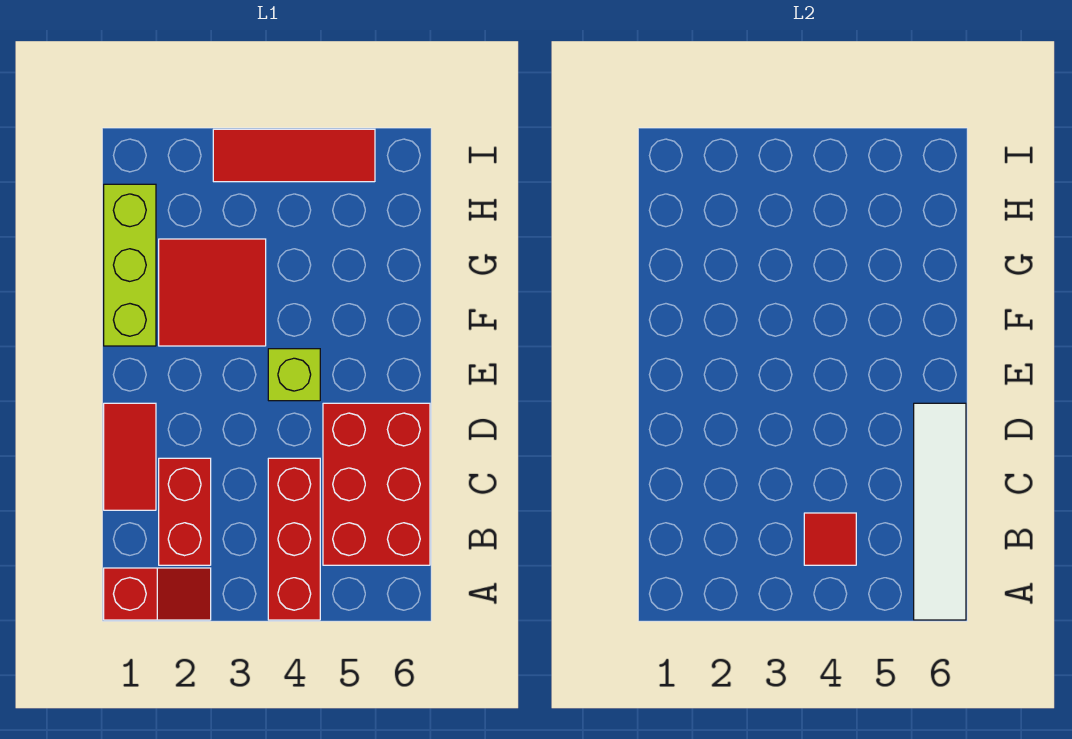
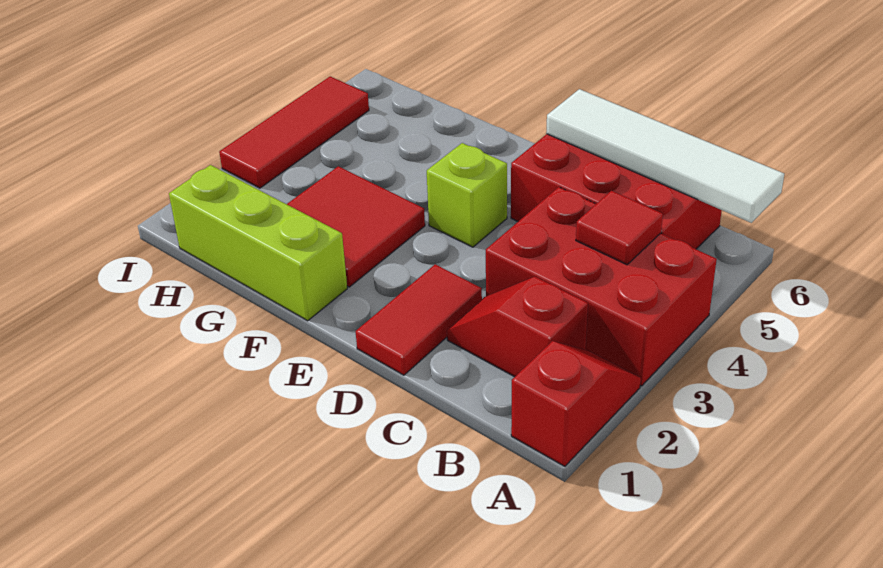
red brick A4:C4 level 1 -> red brick A3:C4 level 1
red brick B2:C2 level 1 -> red slope B2:C2 level 1 top B
red tile C1:D1 level 1 -> red tile D1:D2 level 1

